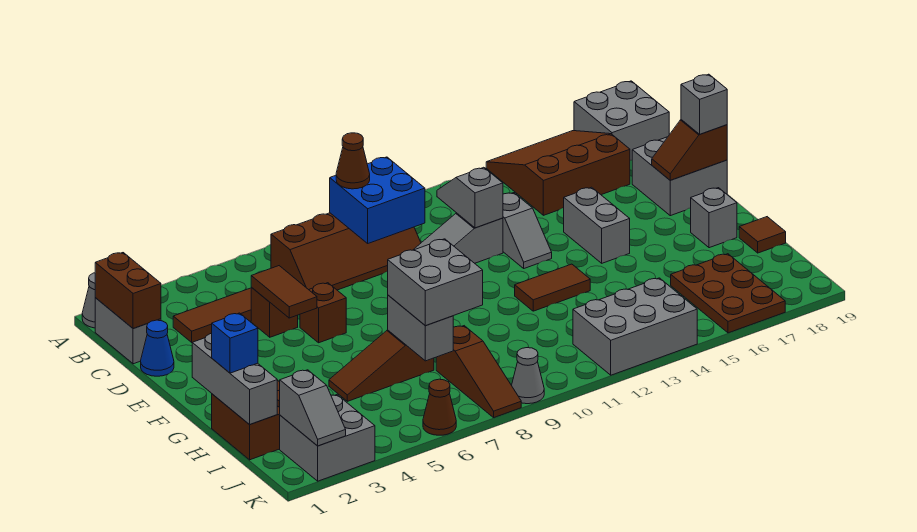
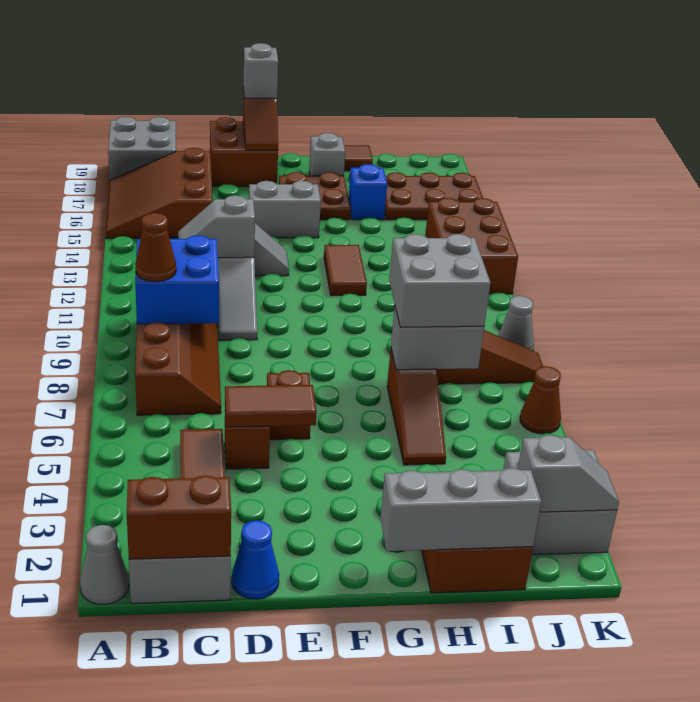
grey brick D18:E19 level 1 -> brown brick D18:E19 level 1
none -> brown plate F16:G17 level 1
blue brick H1 level 3 -> blue brick H16 level 1
grey brick J12:K14 level 1 -> brown brick J12:K14 level 1

